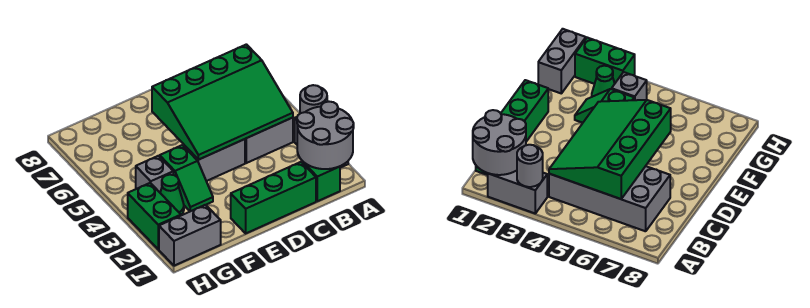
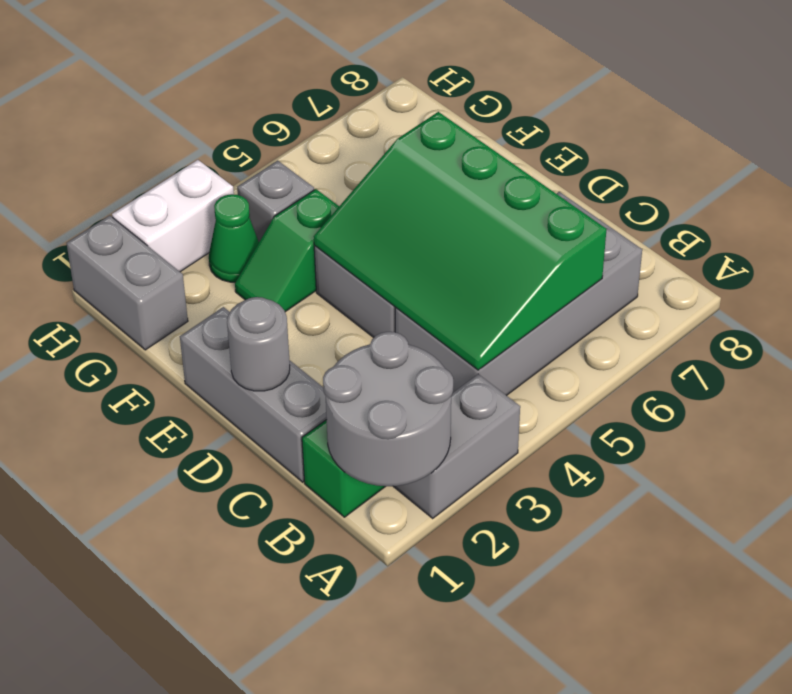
grey round brick A3 level 2 -> grey round brick D1 level 2
green brick C1:E1 level 1 -> grey brick C1:E1 level 1
green brick H2:H3 level 1 -> white brick H2:H3 level 1

